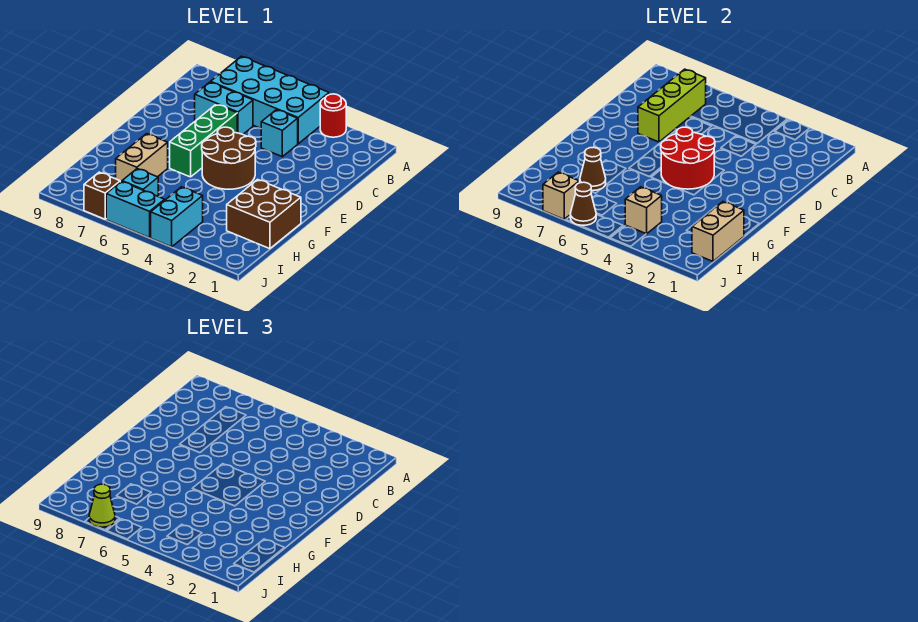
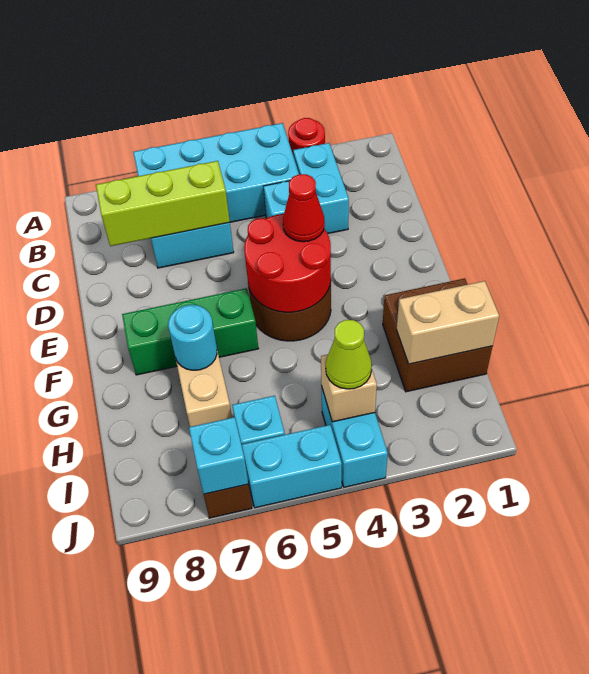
none -> cyan brick B3:C3 level 1
lime brick B7:D7 level 2 -> lime brick C6:C8 level 2
green brick D6:F6 level 1 -> green brick F6:F8 level 1
none -> red cone E4 level 3
none -> cyan round brick G7 level 2
tan brick H1:I1 level 2 -> tan brick H1:H2 level 2
brown cone H7 level 2 -> none
brown cone J6 level 2 -> none
tan brick J7 level 2 -> cyan brick J7 level 2
lime cone J7 level 3 -> lime cone I4 level 3

